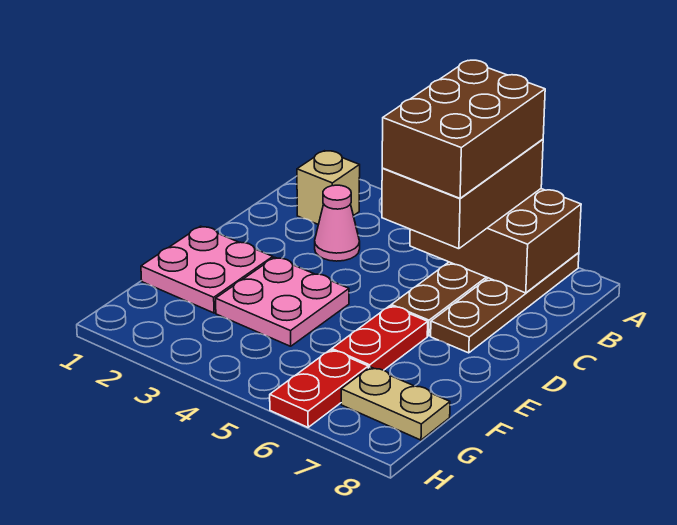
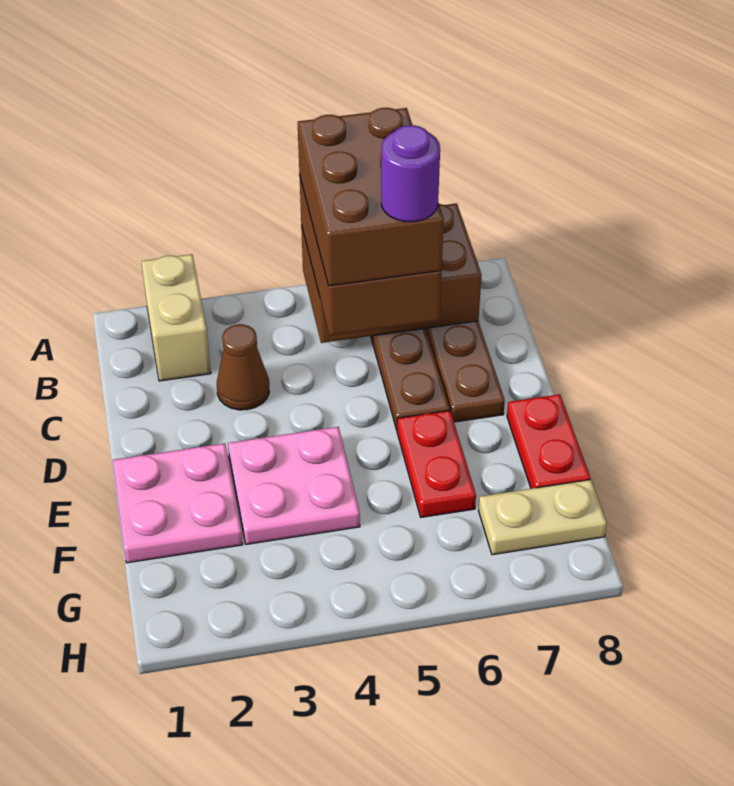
tan brick B2 level 1 -> tan brick A2:B2 level 1
pink cone C3 level 1 -> brown cone C3 level 1
none -> purple round brick C6 level 5
red plate G6:H6 level 1 -> red plate E8:F8 level 1

